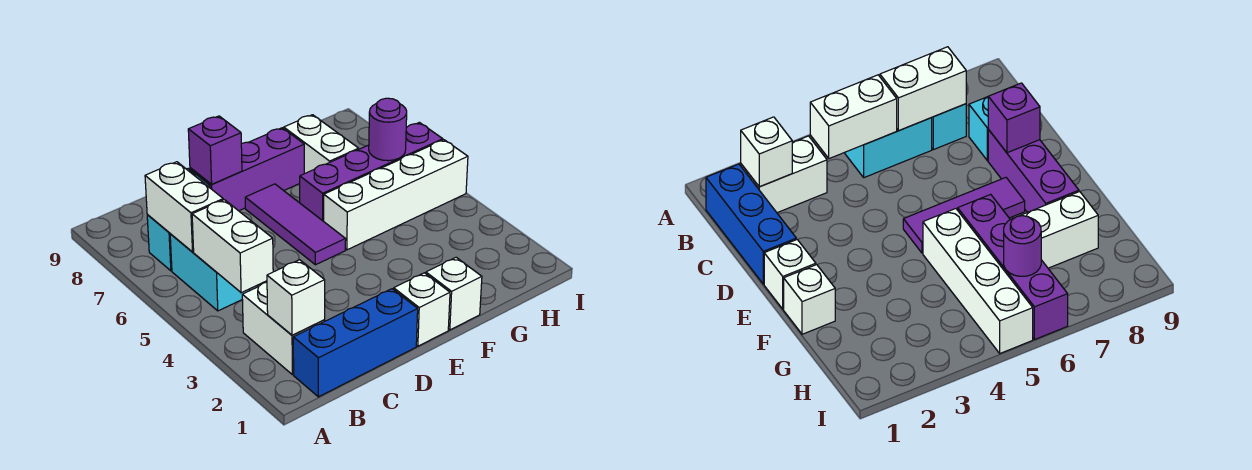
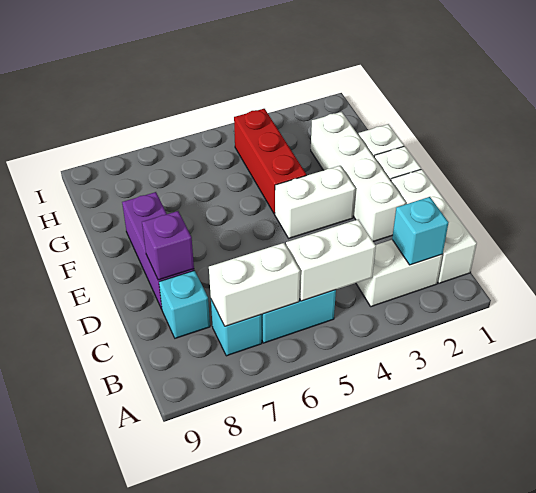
blue brick B1:D1 level 1 -> white brick B1:D1 level 1
white brick B2 level 2 -> cyan brick B2 level 2
purple tile E5:E7 level 1 -> none
none -> red brick F4:H4 level 1
white brick F5:I5 level 1 -> white brick D2:G2 level 1
purple brick F6:I6 level 1 -> none
white brick G7:G8 level 1 -> white brick E3:E4 level 1
purple round brick H6 level 2 -> none

